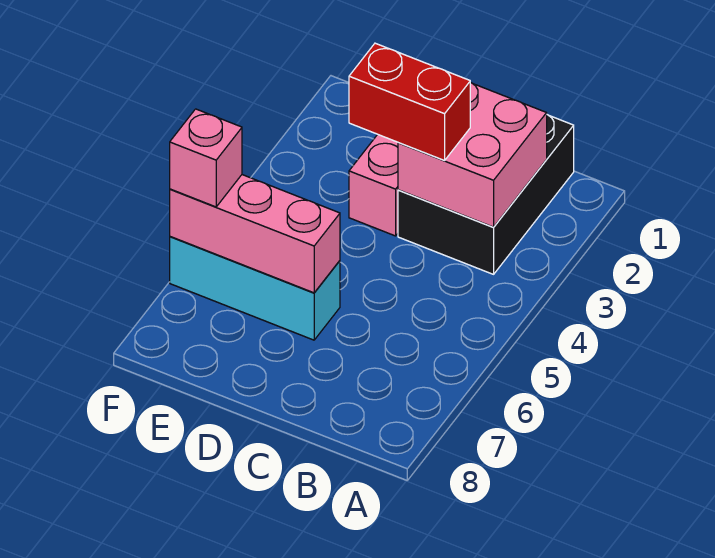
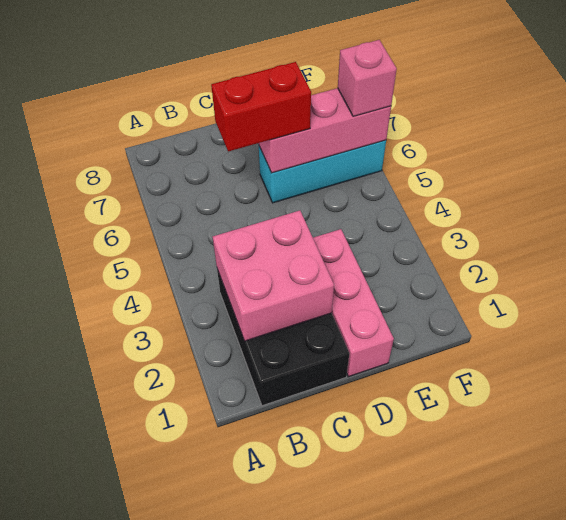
red brick C3:D3 level 3 -> red brick C6:D6 level 3

